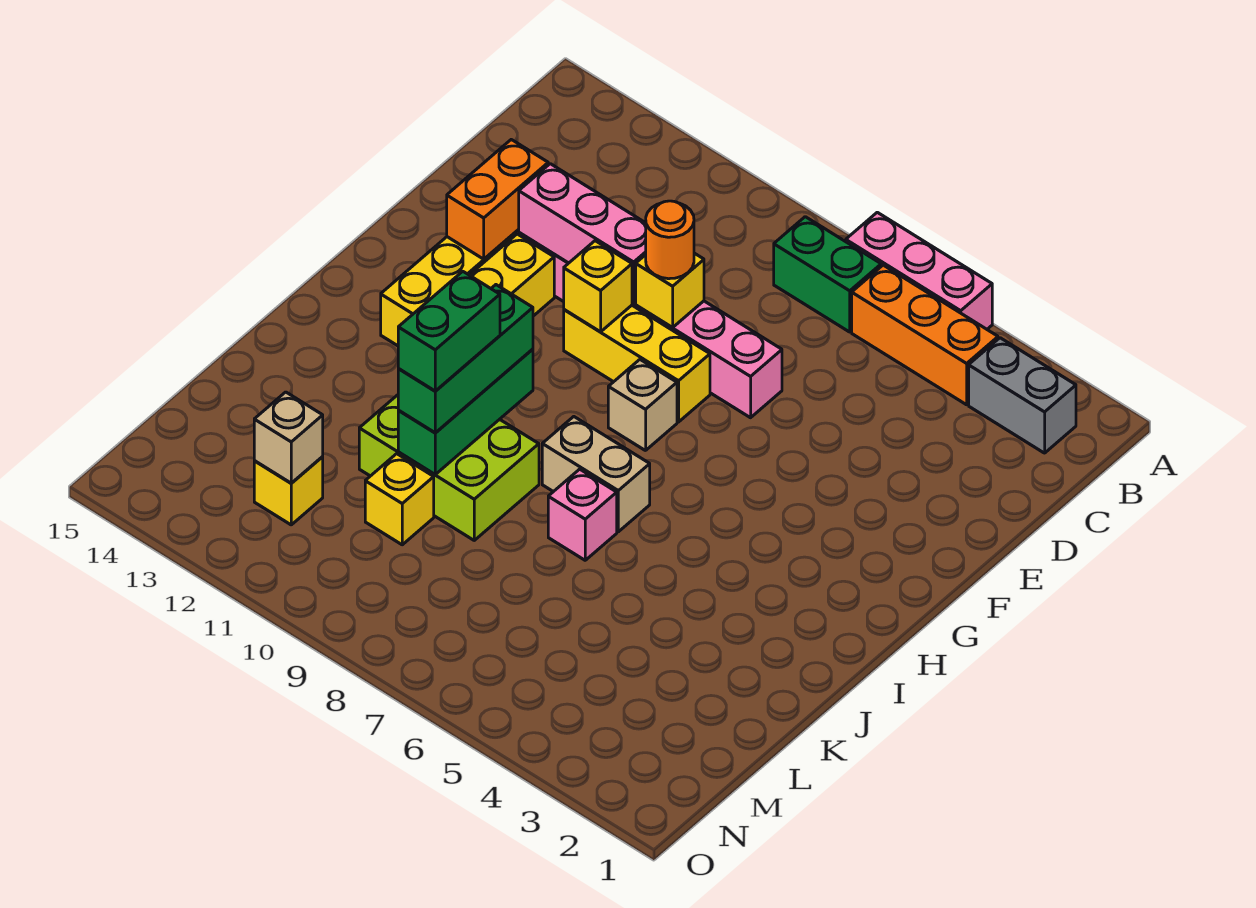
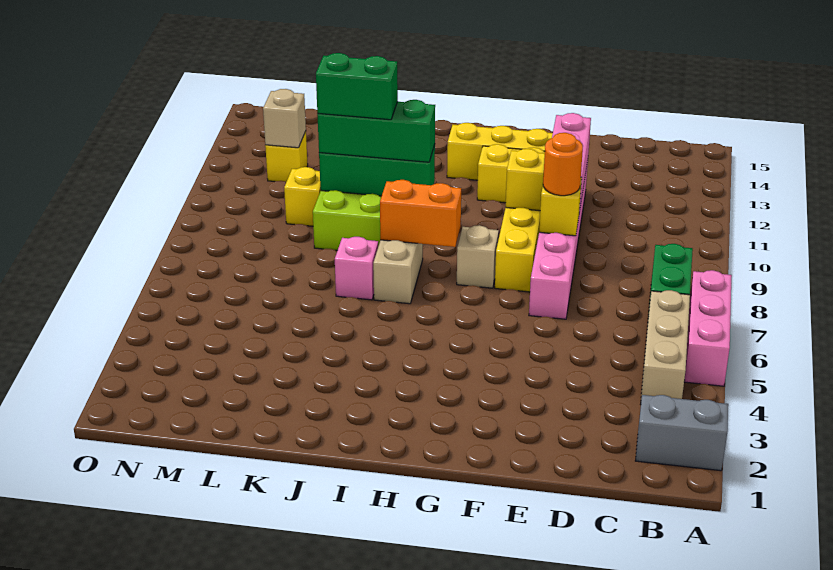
grey brick B2:B3 level 1 -> grey brick A2:B2 level 1
orange brick B4:B6 level 1 -> tan brick B4:B6 level 1
orange brick E13:F13 level 2 -> orange brick H8:I8 level 2

